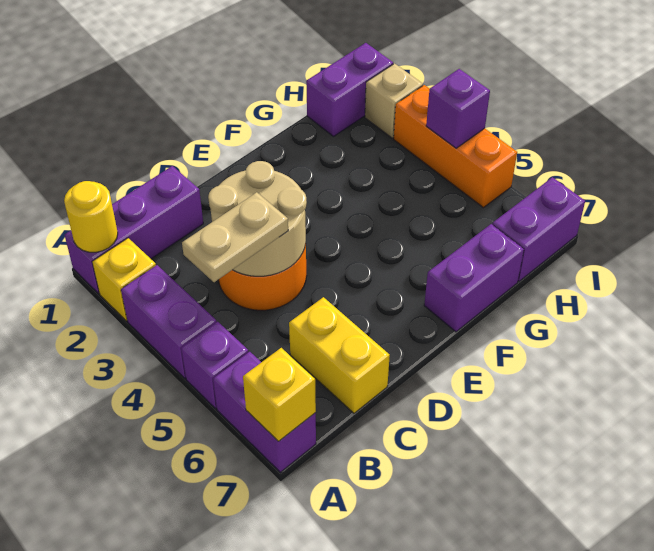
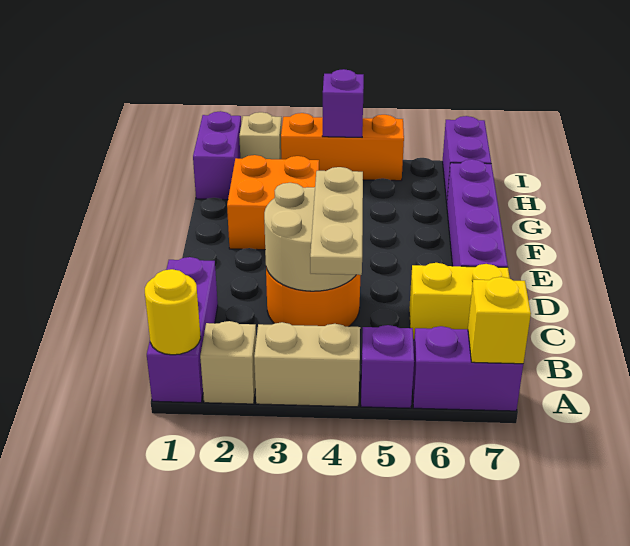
yellow brick A2 level 1 -> tan brick A2 level 1
purple brick A3:A4 level 1 -> tan brick A3:A4 level 1
tan plate B4:C4 level 3 -> tan plate B4:D4 level 3
none -> orange brick F2:G3 level 1
purple brick F7:G7 level 1 -> purple brick D7:G7 level 1

